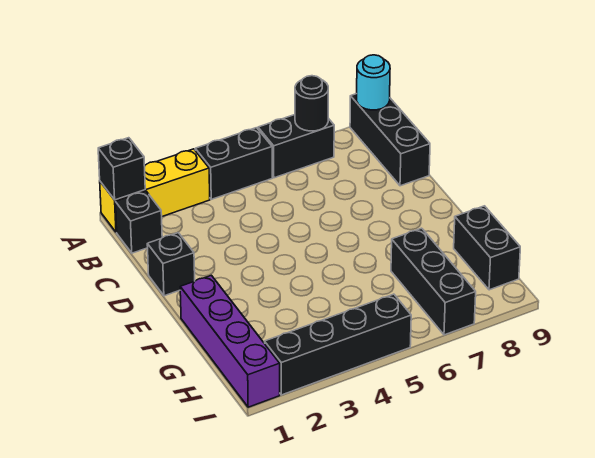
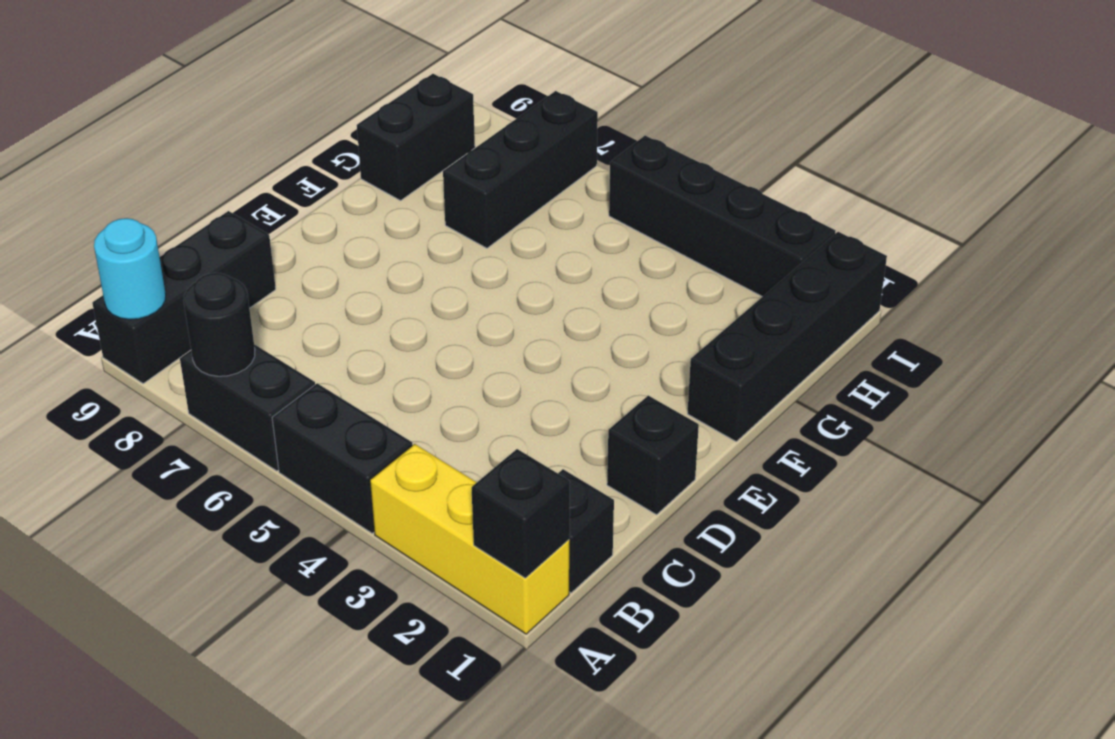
purple brick F1:I1 level 1 -> black brick F1:I1 level 1

